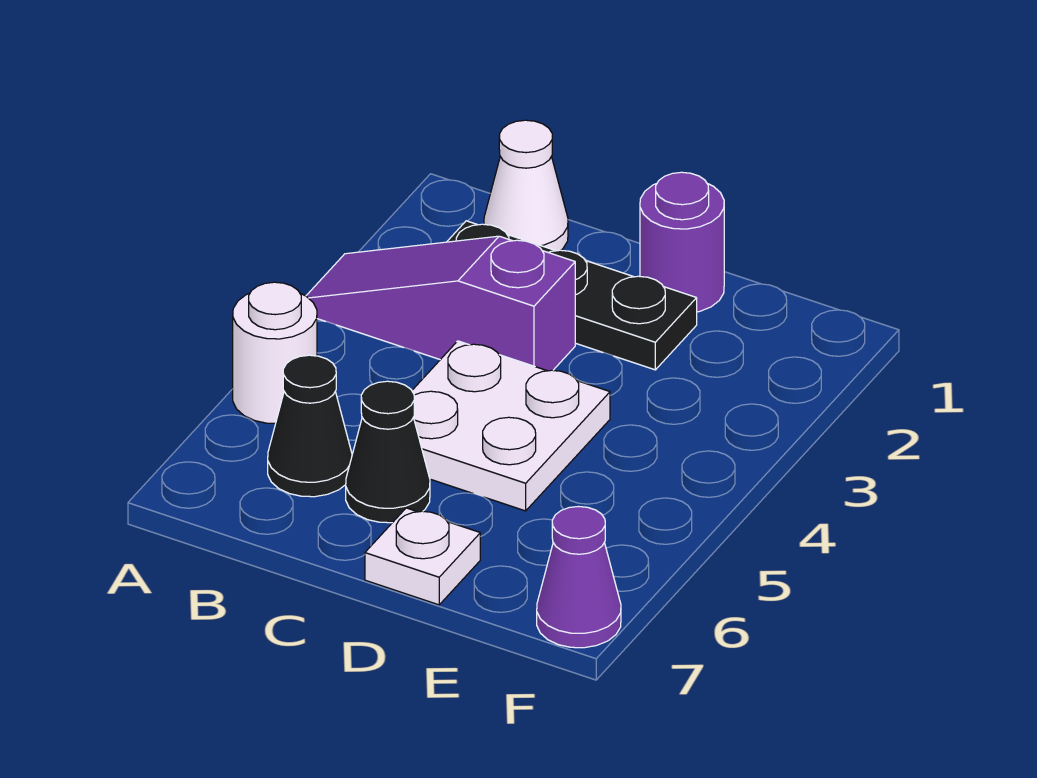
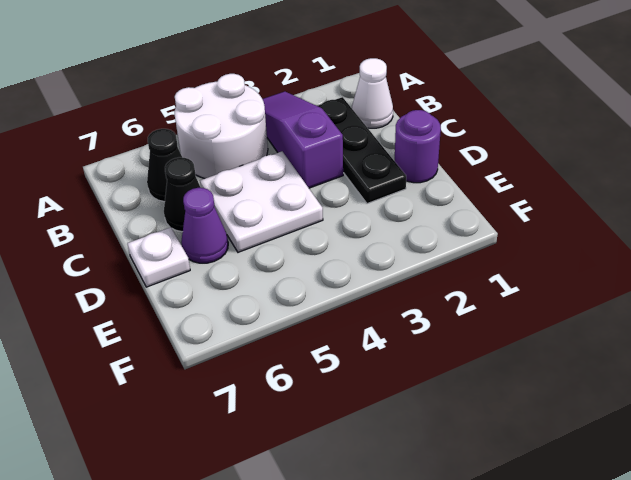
white round brick A5 level 1 -> white round brick A4:B5 level 1
purple cone F7 level 1 -> purple cone D6 level 1

